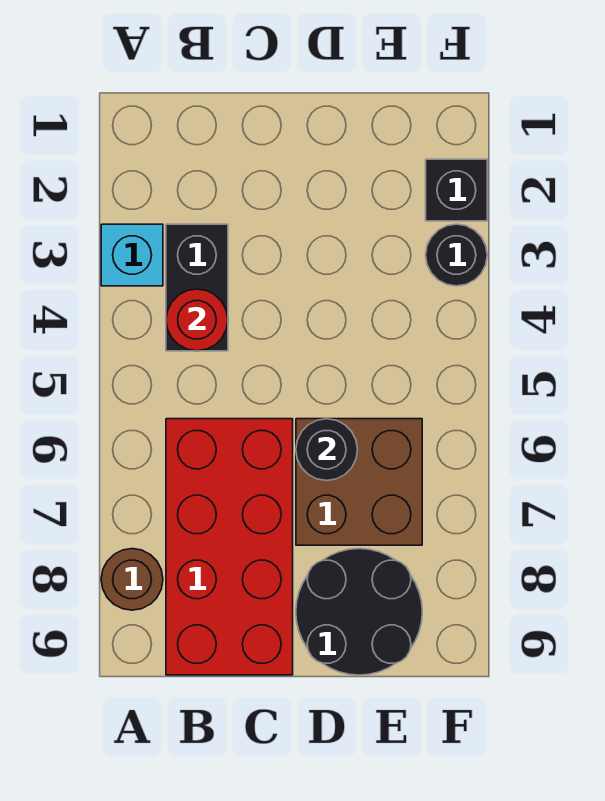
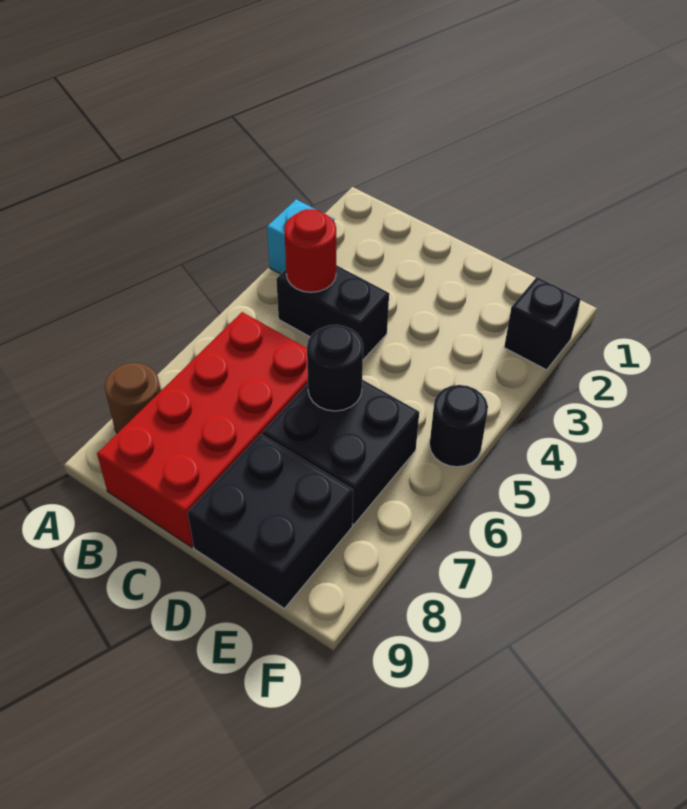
black brick B3:B4 level 1 -> black brick B4:C4 level 1
brown brick D6:E7 level 1 -> black brick D6:E7 level 1
black round brick D8:E9 level 1 -> black brick D8:E9 level 1
black round brick F3 level 1 -> black round brick F5 level 1

